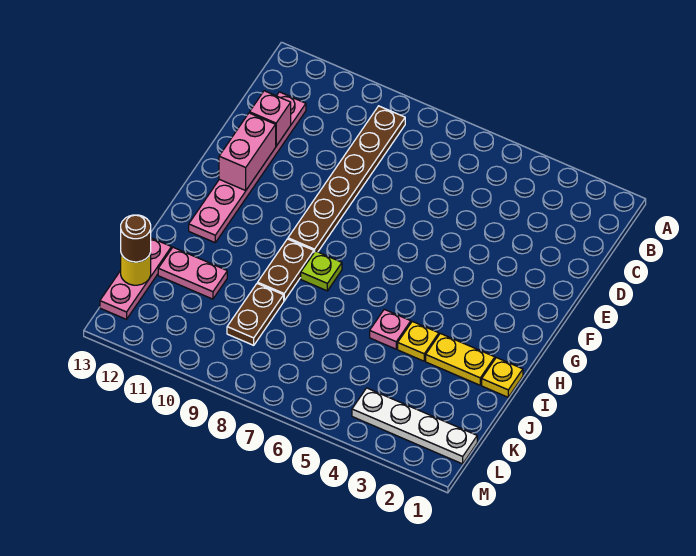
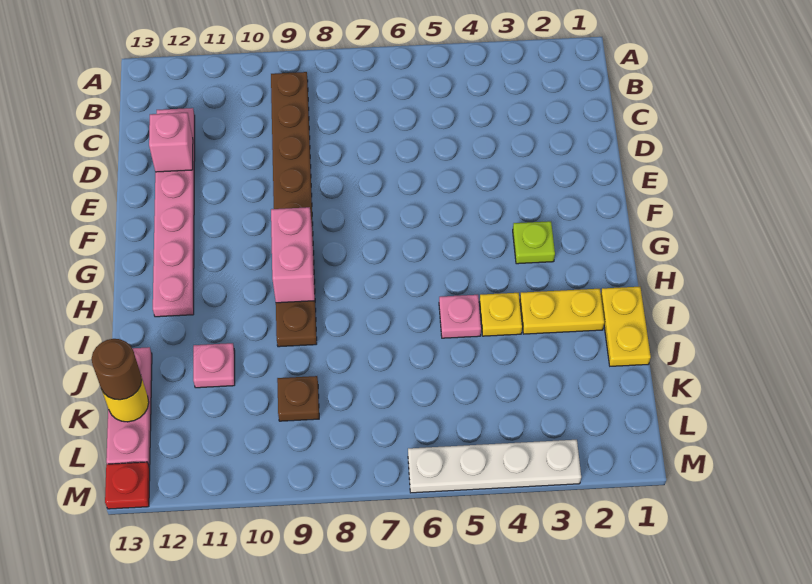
pink brick E12:F12 level 2 -> pink brick G9:H9 level 2
lime plate H8 level 1 -> lime plate G3 level 1
yellow plate I1 level 1 -> yellow plate I1:J1 level 1
brown plate J9:K9 level 1 -> brown plate K9 level 1
pink plate J11:J12 level 1 -> pink plate J11 level 1
white plate L1:L4 level 1 -> white plate M3:M6 level 1
none -> red plate M13 level 1

